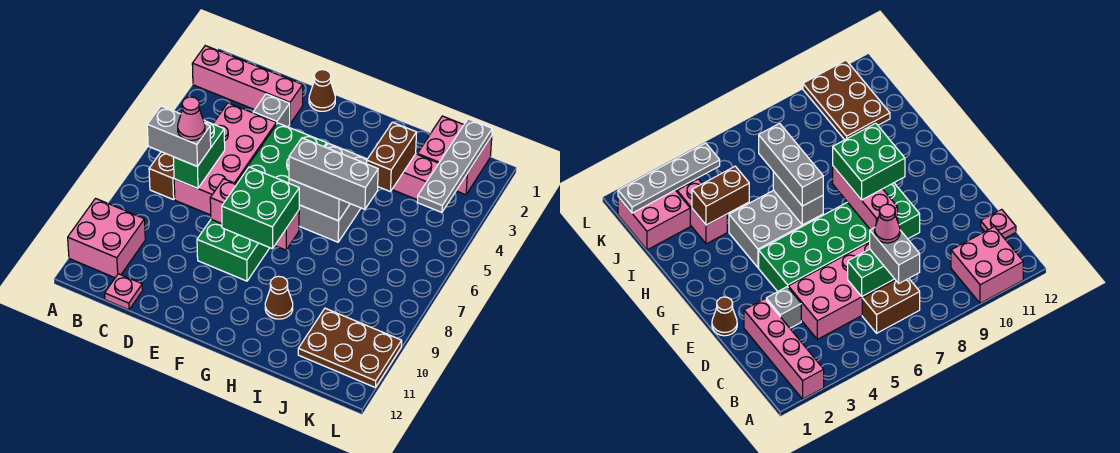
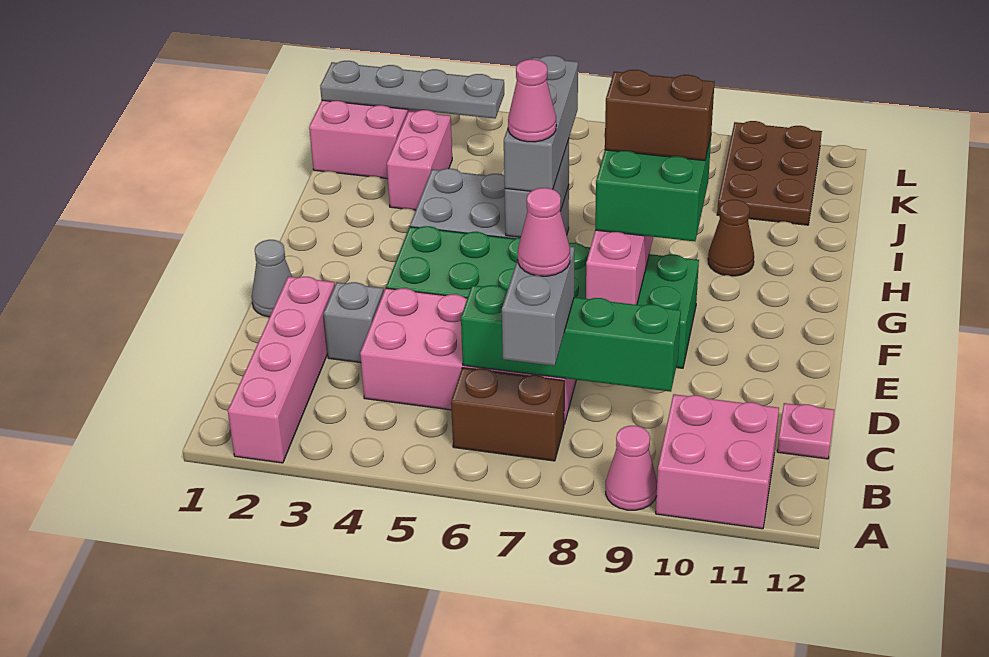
none -> pink cone A9 level 1
green brick C6:C7 level 2 -> green brick C6:C9 level 2
brown cone E1 level 1 -> grey cone E1 level 1
none -> pink cone G6 level 4
brown brick I3:I4 level 2 -> brown brick G8:G9 level 4

